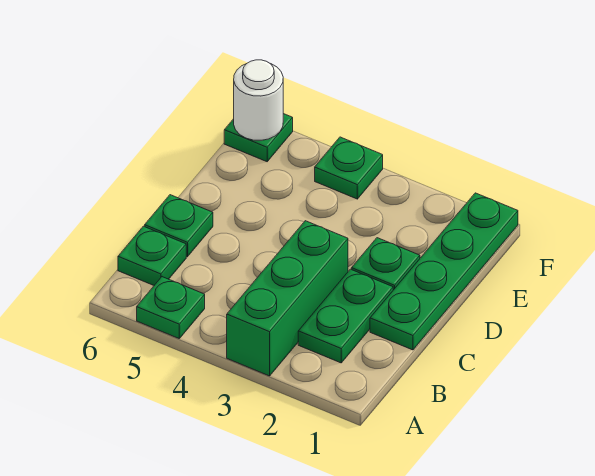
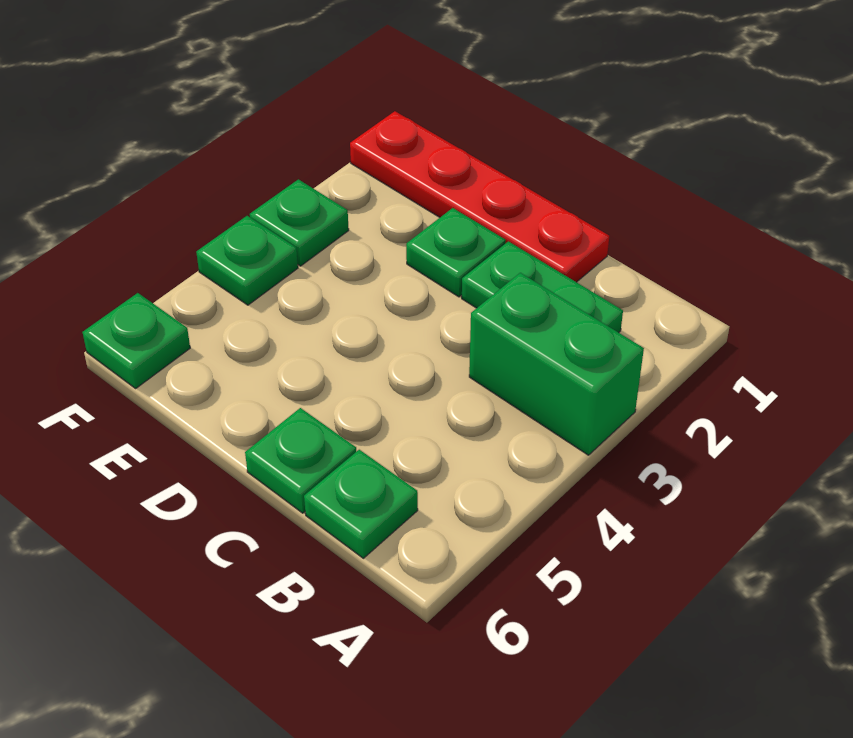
green brick A3:C3 level 1 -> green brick A3:B3 level 1
green plate A5 level 1 -> green plate F3 level 1
green plate C1:F1 level 1 -> red plate C1:F1 level 1
white round brick F6 level 2 -> none

